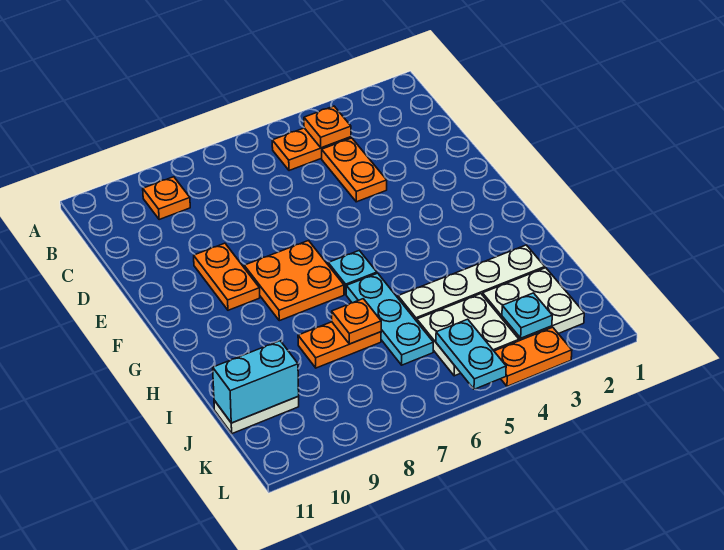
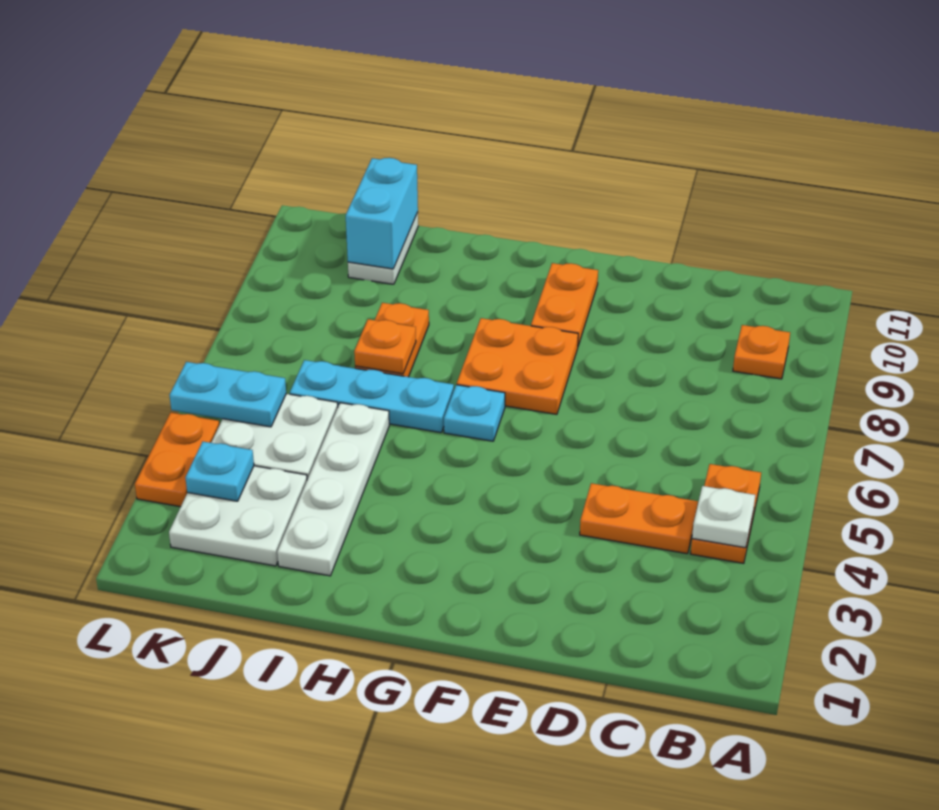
orange plate B4 level 2 -> white plate B4 level 2
orange plate E9:F9 level 1 -> orange plate F9:F10 level 1

